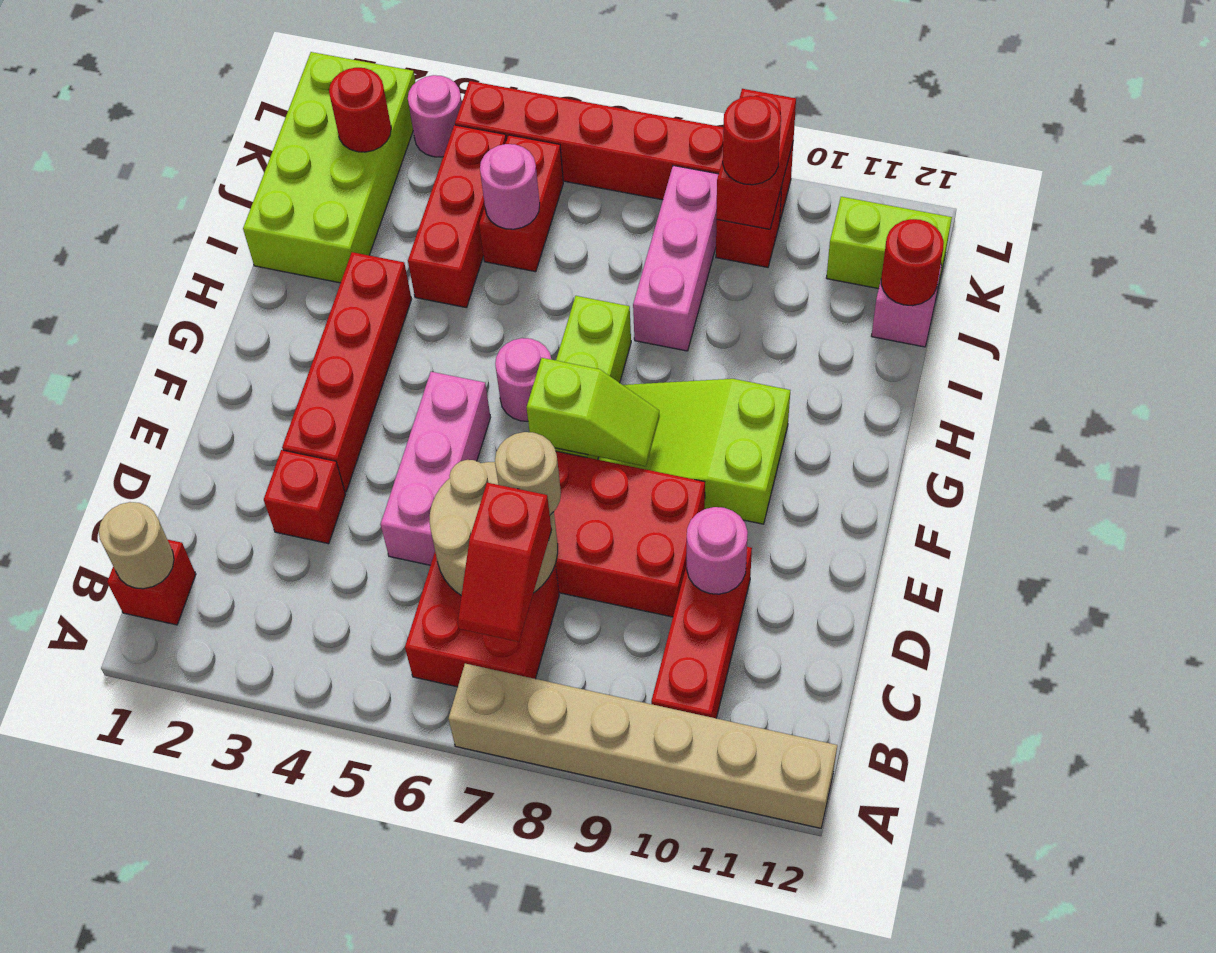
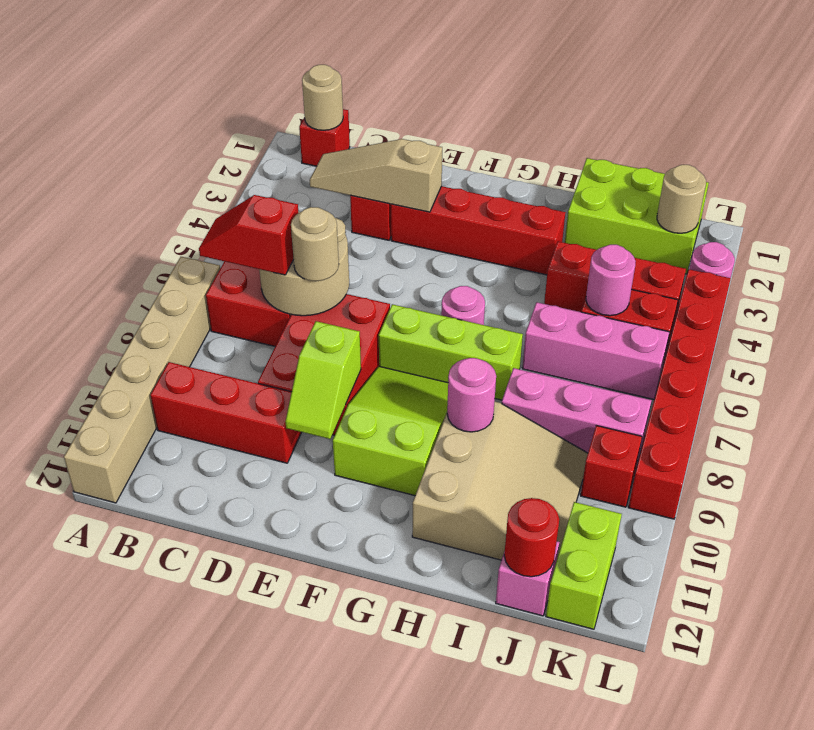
none -> tan slope C3:E3 level 2 top E
pink brick D5:F5 level 1 -> pink brick I6:K6 level 1
pink round brick D10 level 2 -> pink round brick H9 level 2
lime slope F7:F8 level 2 top 7 -> lime slope E9:E10 level 2 top 9
none -> tan slope H9:J11 level 1 top H
lime brick I1:L2 level 1 -> lime brick I1:K2 level 1
red round brick K2 level 2 -> tan round brick K2 level 2
red brick K9:L9 level 2 -> none
red round brick K9 level 3 -> none

